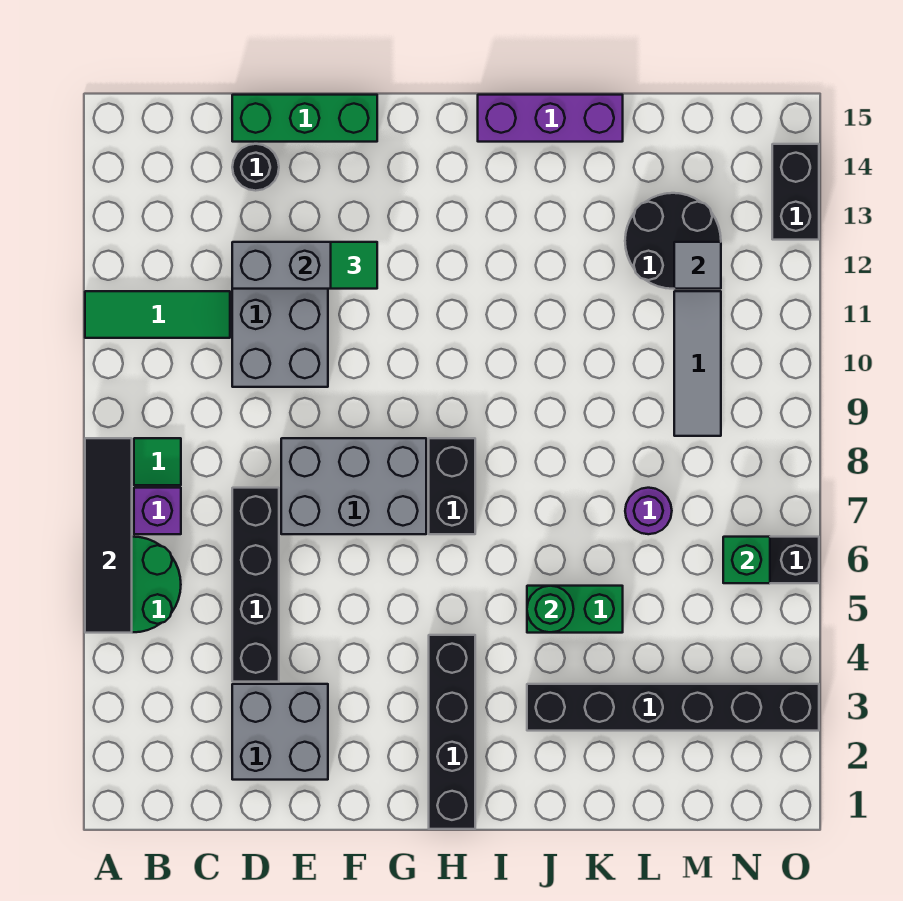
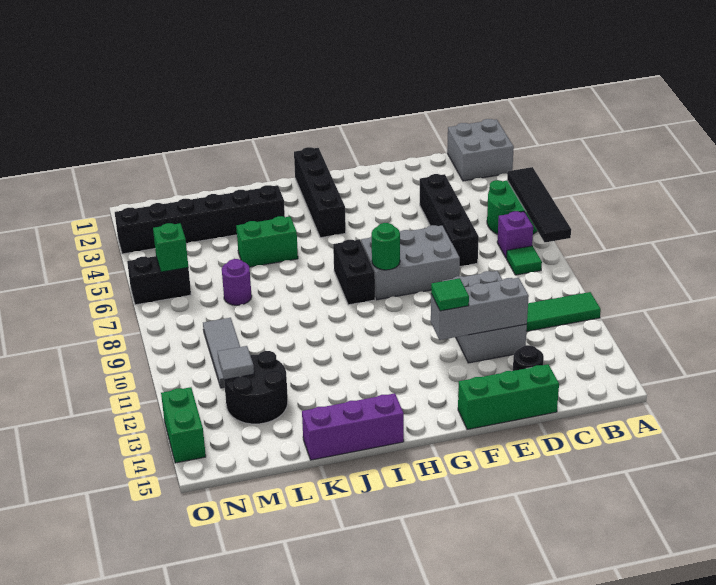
grey brick D2:E3 level 1 -> grey brick A1:B2 level 1
green round brick J5 level 2 -> green round brick G8 level 2
black brick O13:O14 level 1 -> green brick O13:O14 level 1

